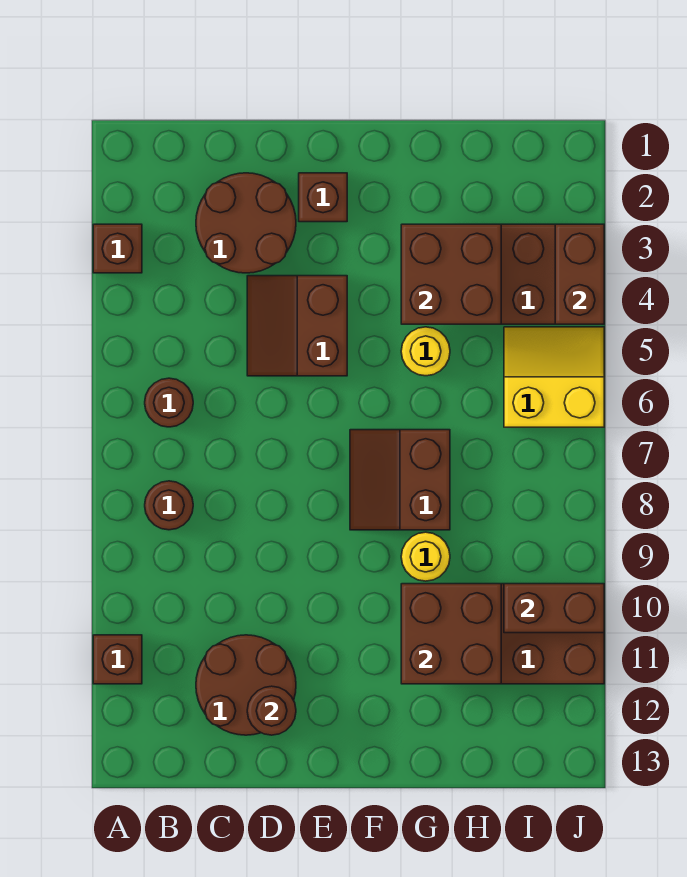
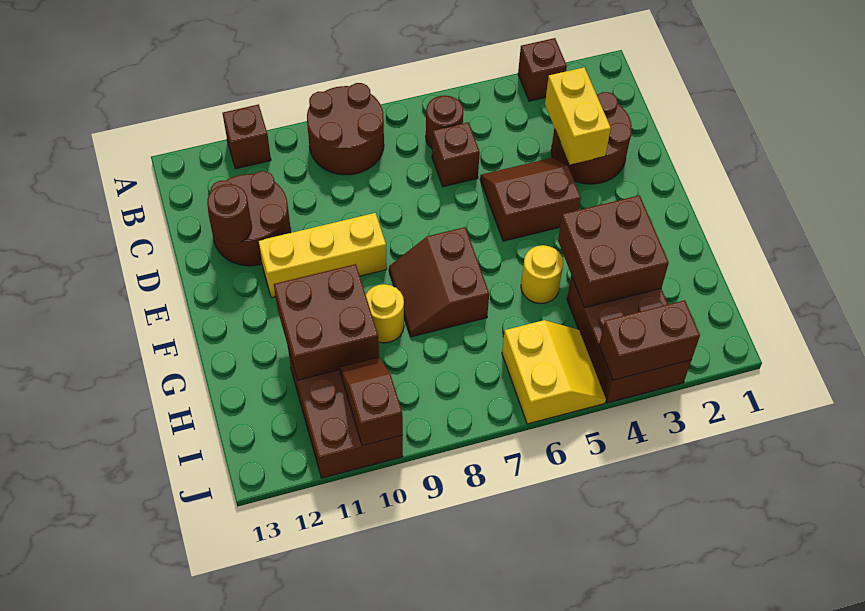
brown round brick B8 level 1 -> brown round brick A8:B9 level 1
none -> yellow brick C3:D3 level 2
brown brick E2 level 1 -> brown brick C6 level 1
none -> yellow brick E9:E11 level 1
brown slope F7:G8 level 1 top G -> brown slope F7:G8 level 1 top 7
brown brick I10:J10 level 2 -> brown slope I10:J10 level 2 top J

